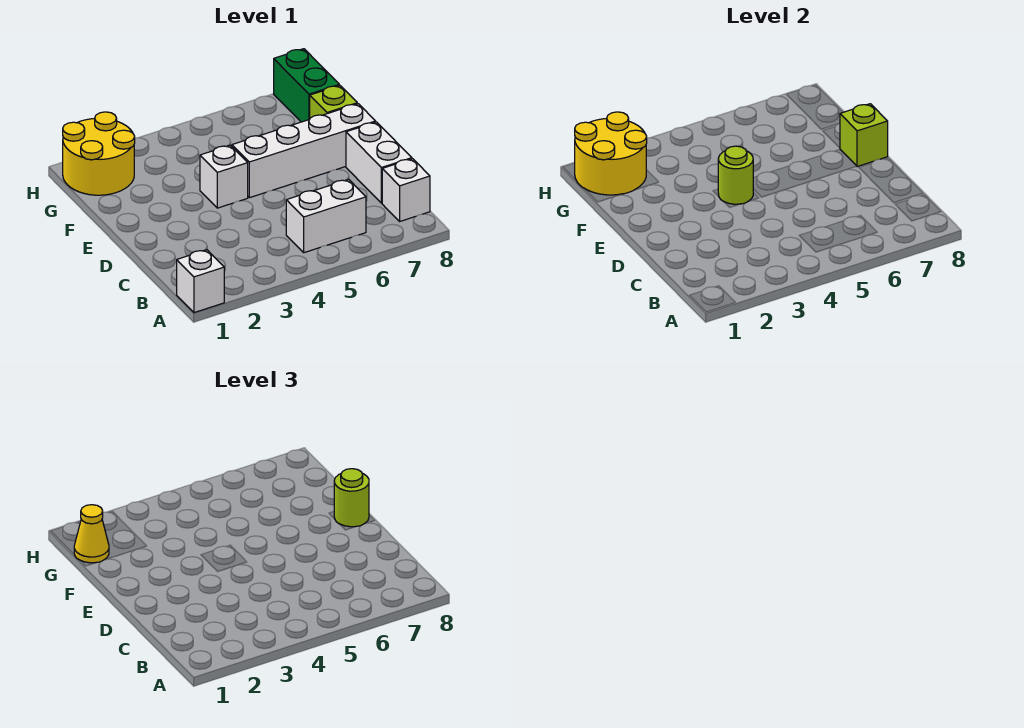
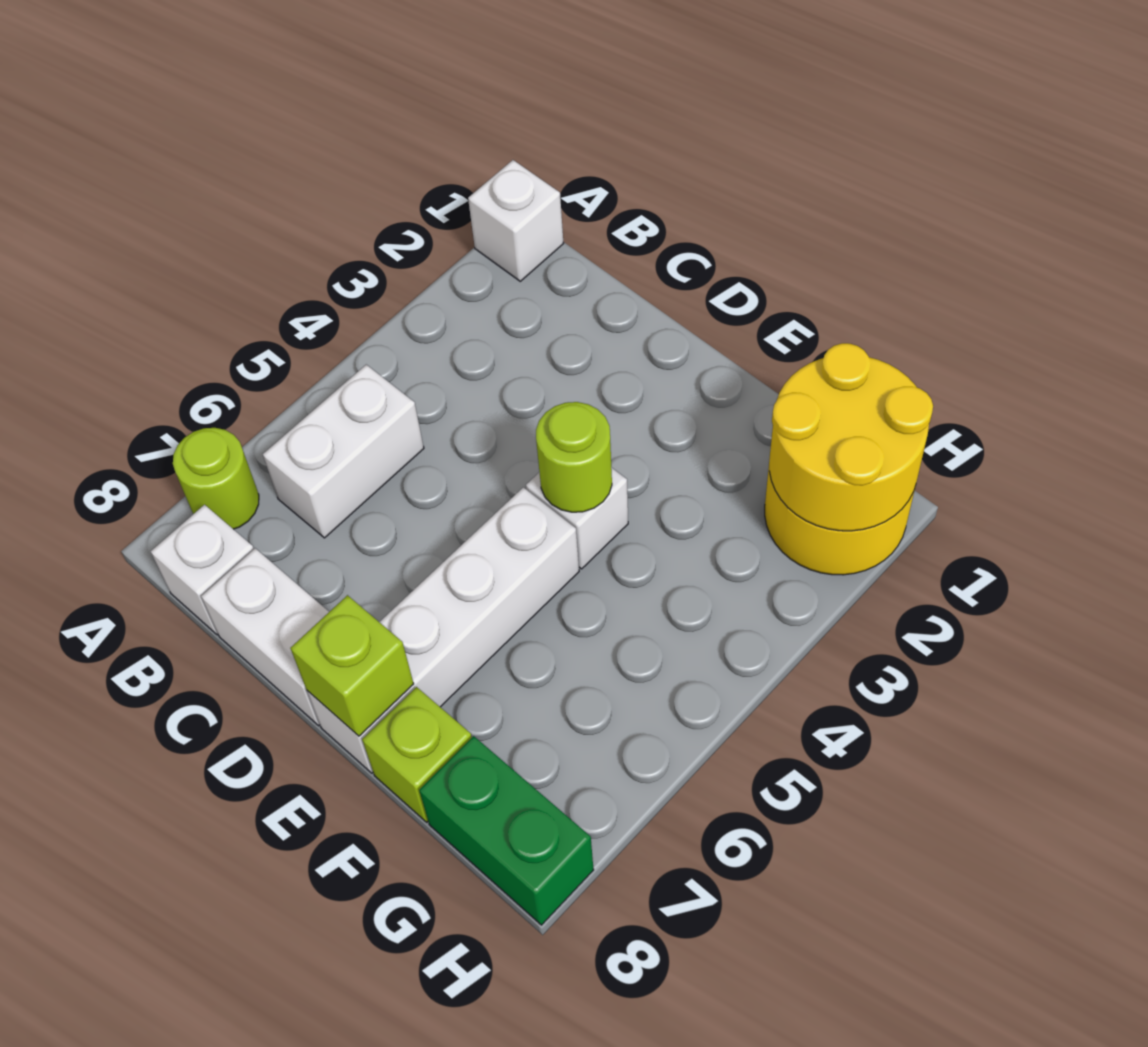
lime round brick E8 level 3 -> lime round brick A7 level 1
yellow cone G1 level 3 -> none

